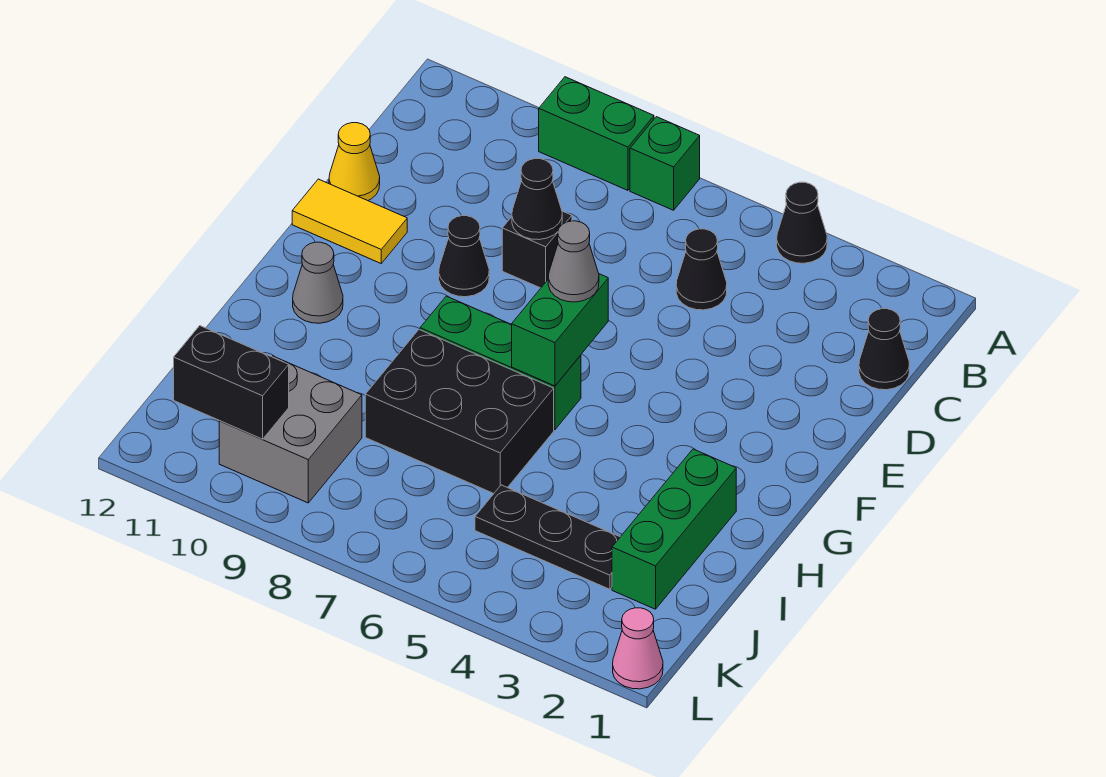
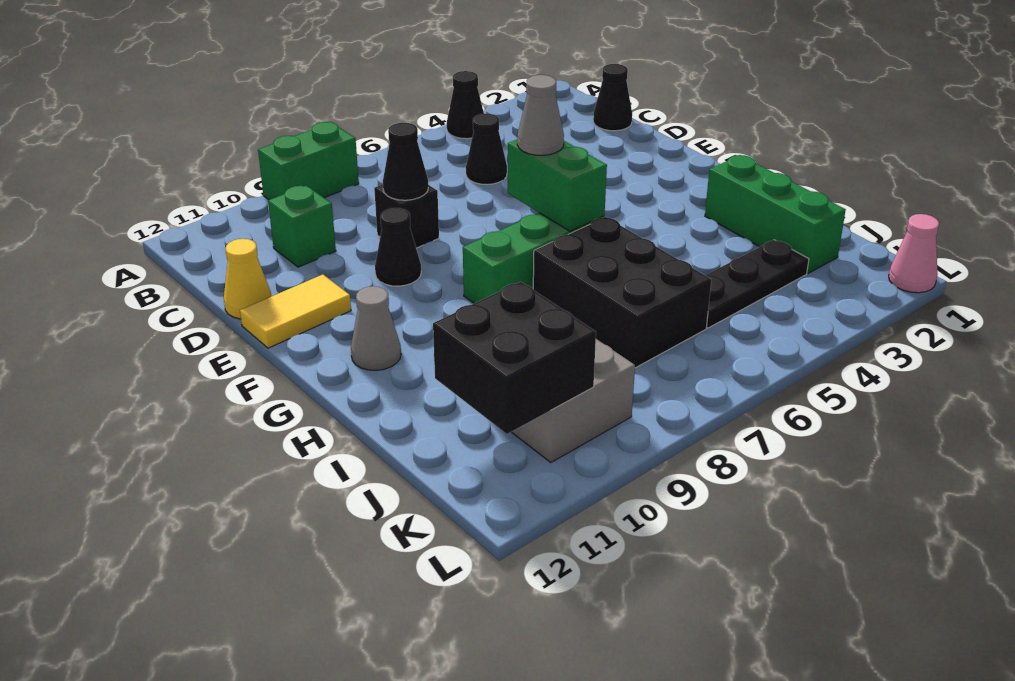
green brick A7 level 1 -> green brick C10 level 1
black brick H6:I8 level 1 -> black brick H6:J7 level 1
black brick K10:K11 level 2 -> black brick J10:K11 level 2

